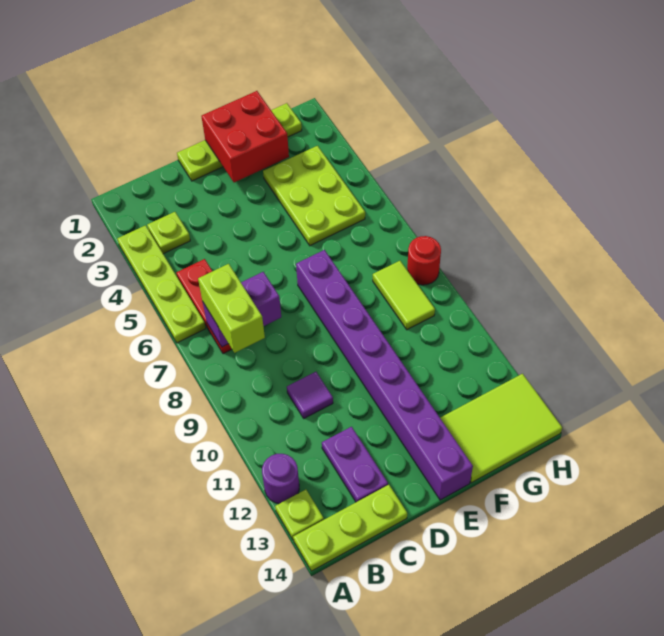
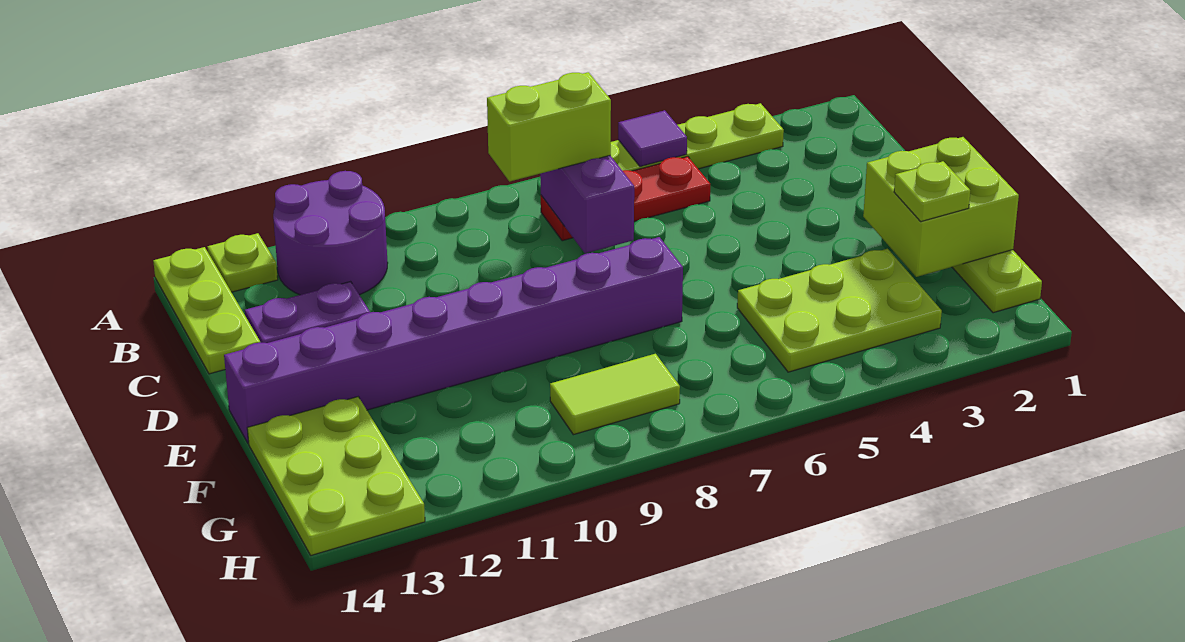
purple round brick A12 level 1 -> purple round brick A11:B12 level 1
lime plate B3 level 1 -> lime plate F2 level 3
purple tile C10 level 1 -> purple tile A5 level 2
red brick E1:F2 level 2 -> lime brick E1:F2 level 2
lime tile F13:H14 level 1 -> lime plate F13:H14 level 1
red round brick H8 level 1 -> none

